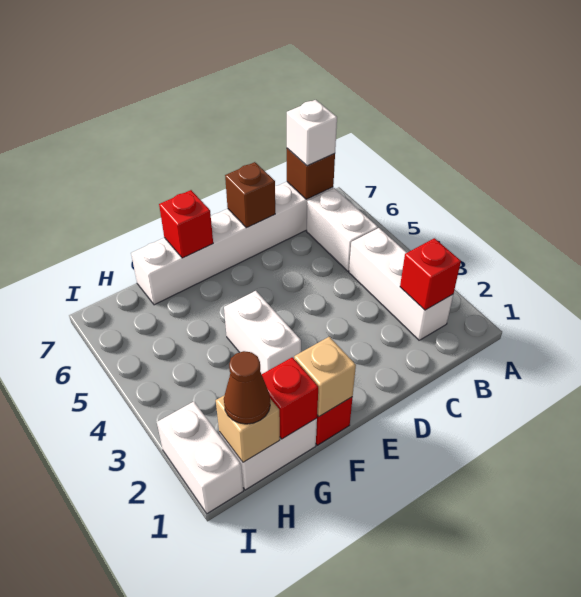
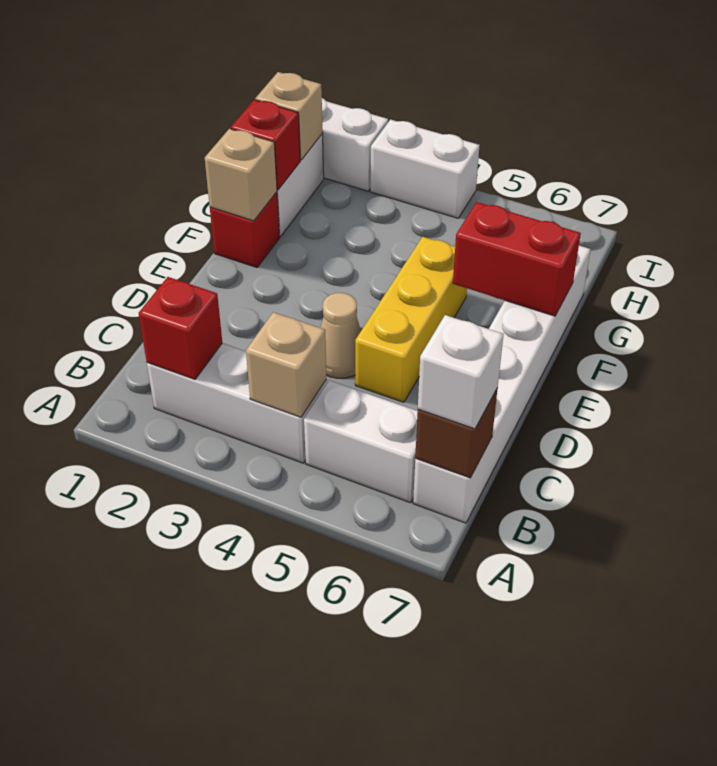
none -> tan brick B4 level 2
none -> tan cone D4 level 1
none -> yellow brick D5:F5 level 1
brown brick D7 level 2 -> none
white brick F3:F4 level 1 -> white brick I3:I4 level 1
red brick F7 level 2 -> red brick F6:F7 level 2
brown cone H1 level 3 -> none

